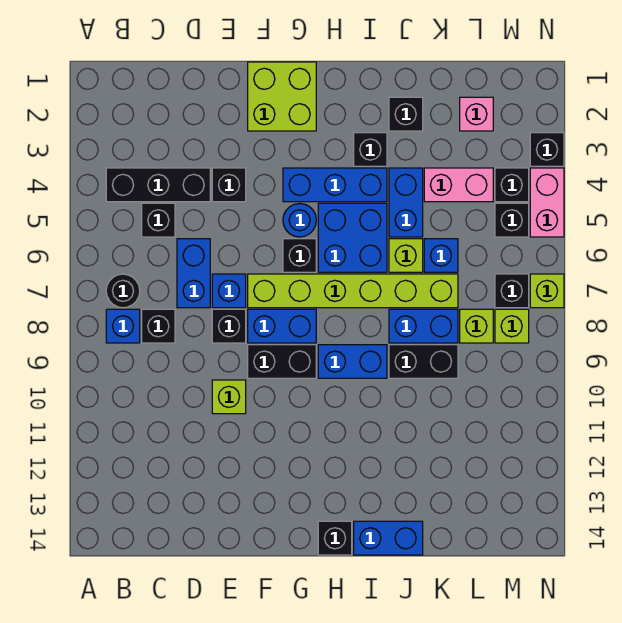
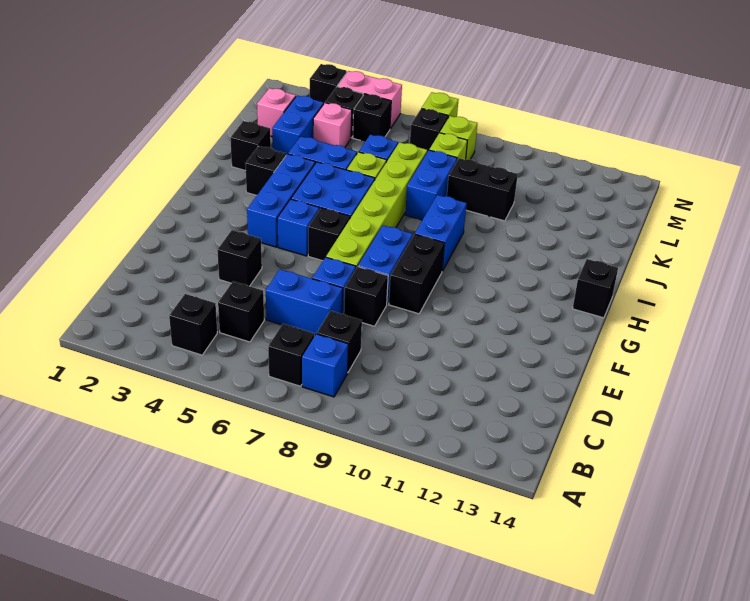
black brick B4:D4 level 1 -> black brick B4 level 1
black round brick B7 level 1 -> black brick B7 level 1
lime brick E10 level 1 -> none
lime brick F1:G2 level 1 -> none
blue round brick G5 level 1 -> blue brick G5 level 1
blue brick I14:J14 level 1 -> blue brick K3:L3 level 1
black brick J9:K9 level 1 -> black brick K9:K10 level 1
pink brick K4:L4 level 1 -> pink brick L4 level 1

